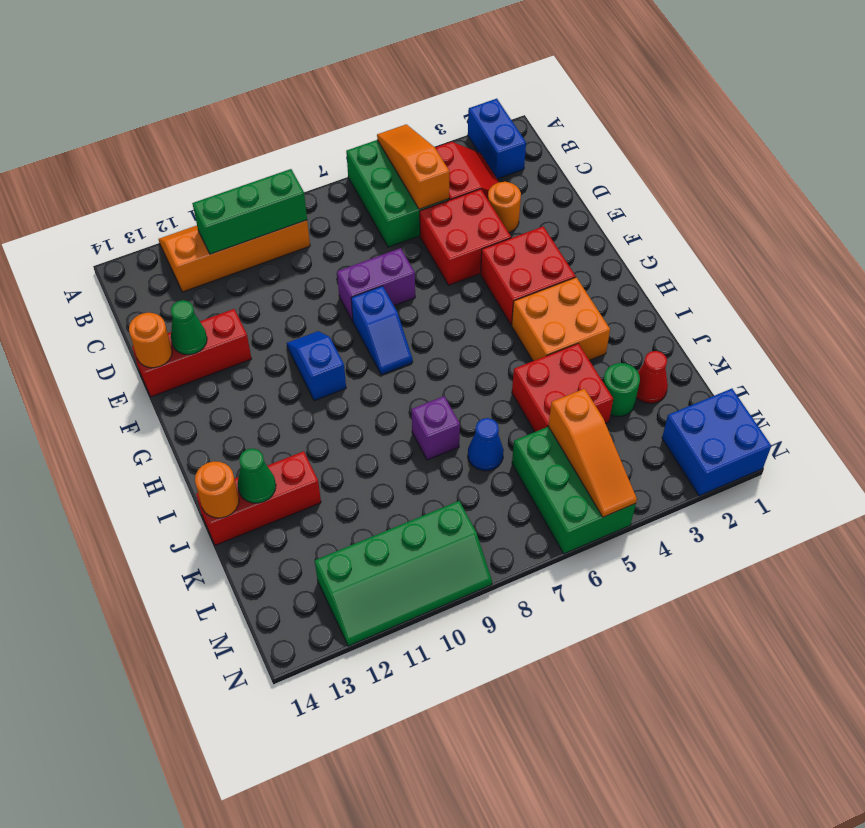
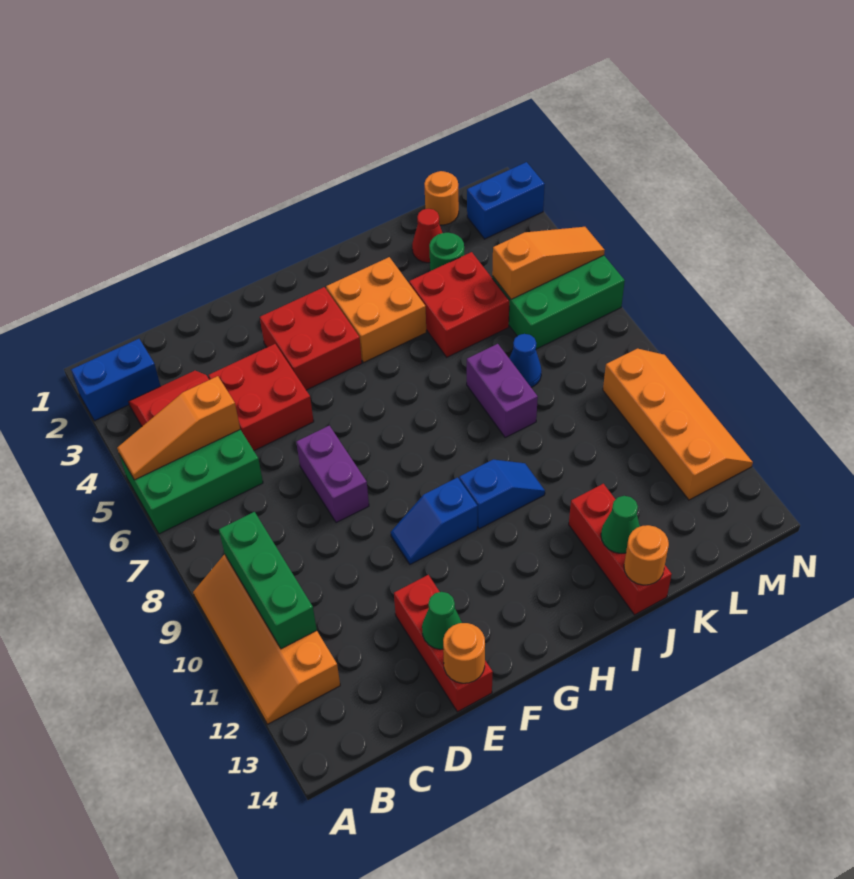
orange round brick D3 level 1 -> orange round brick L1 level 1
blue slope F8:G8 level 1 top F -> blue slope H10:I10 level 1 top H
purple brick J8 level 1 -> purple brick J7:J8 level 1
blue brick M1:N2 level 1 -> blue brick M2:N2 level 1
green slope M9:N12 level 1 top M -> orange slope M9:N12 level 1 top M

